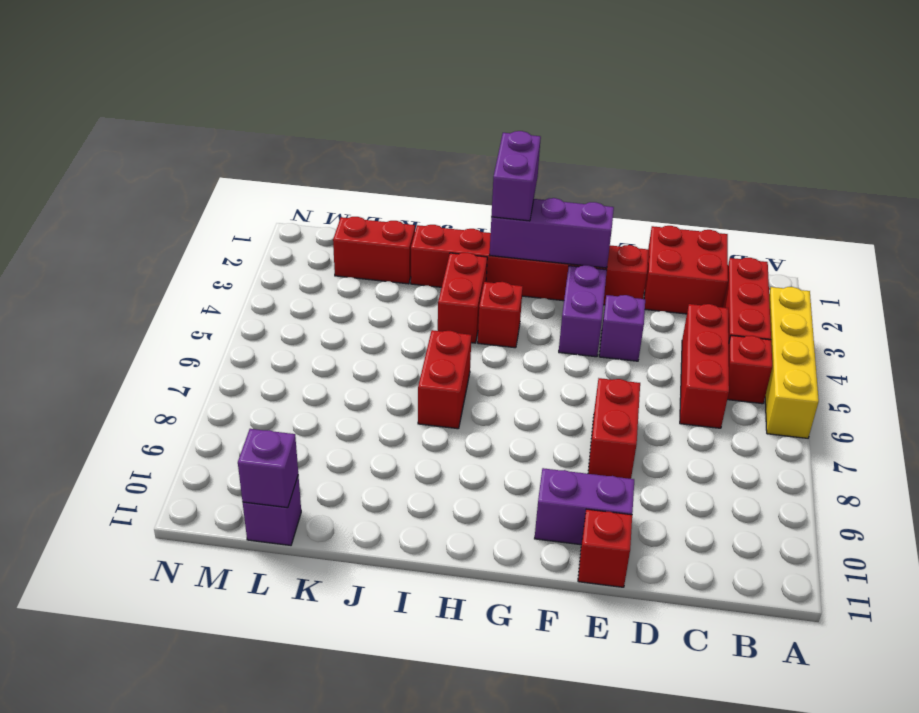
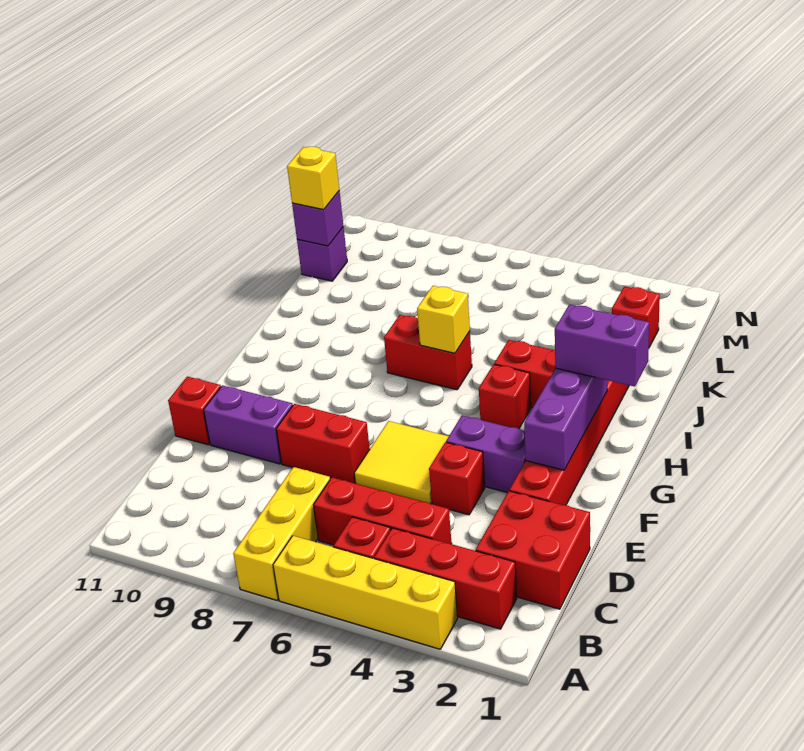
none -> yellow brick A7:C7 level 1
purple brick E4 level 1 -> red brick E4 level 1
none -> yellow tile E5:F6 level 1
purple brick E10:F10 level 1 -> purple brick E9:E10 level 1
none -> yellow brick I6 level 2
red brick K2:L2 level 1 -> red brick L2 level 1
none -> yellow brick L11 level 3

